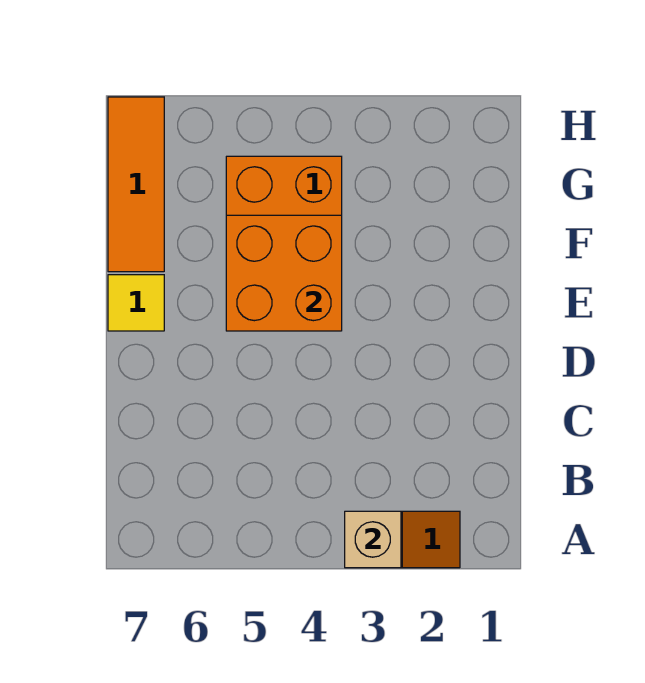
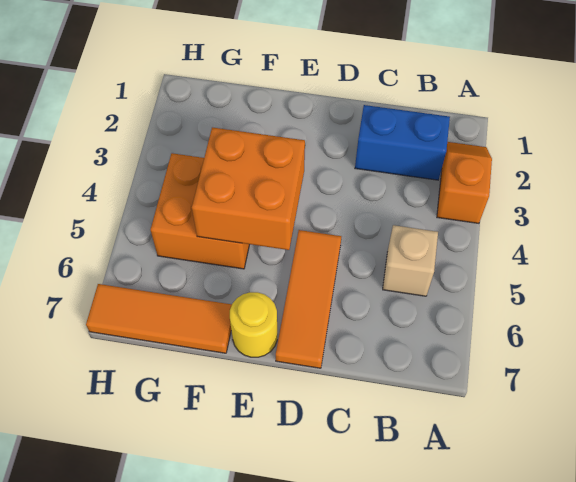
tan brick A3 level 2 -> tan brick B5 level 1
none -> blue brick B2:C2 level 1
none -> orange tile D5:D7 level 1
yellow tile E7 level 1 -> yellow round brick E7 level 1

